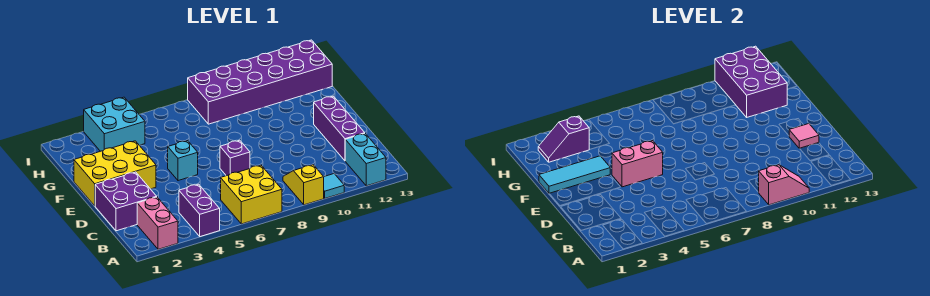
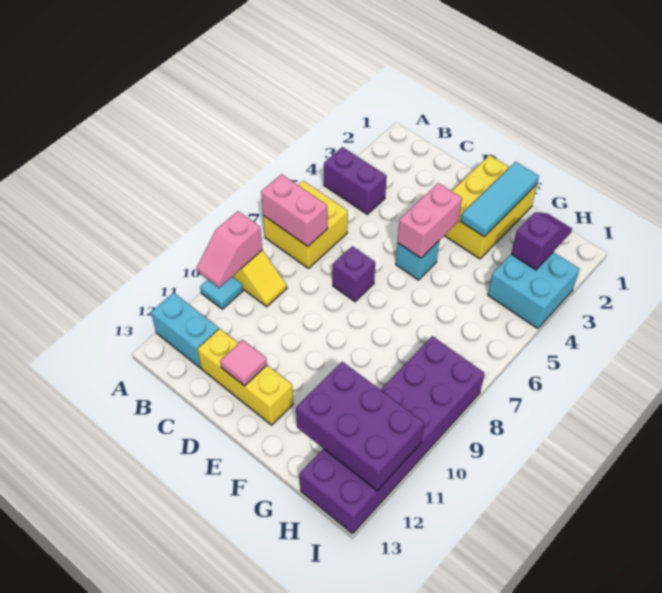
pink brick A2:B2 level 1 -> pink brick A7:B7 level 2
purple brick C1:D2 level 1 -> none
purple brick C12:E12 level 1 -> yellow brick C12:E12 level 1

